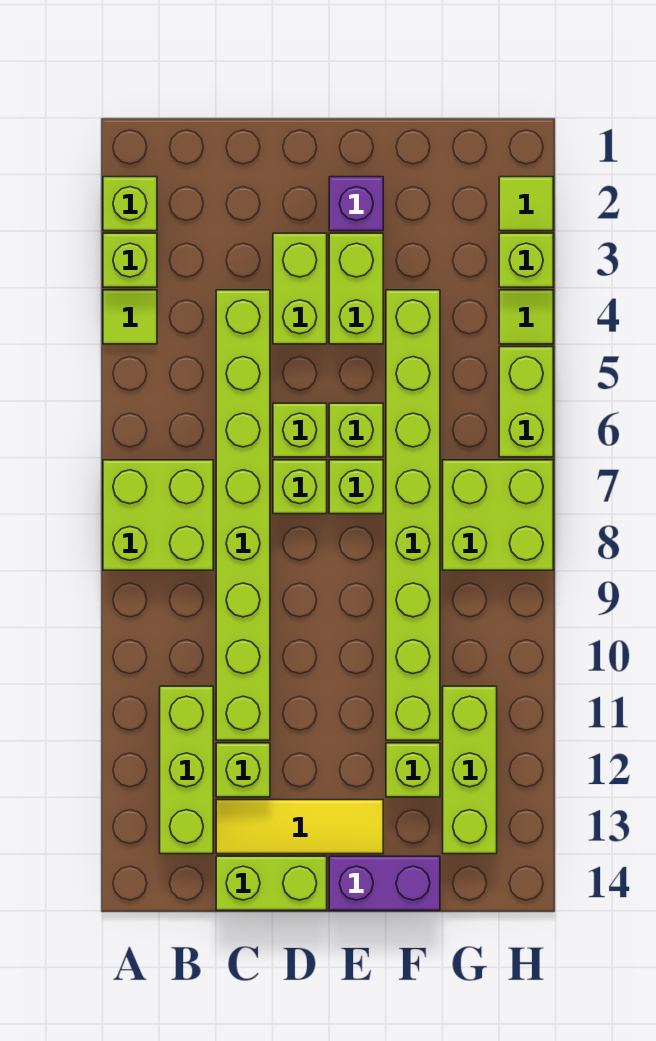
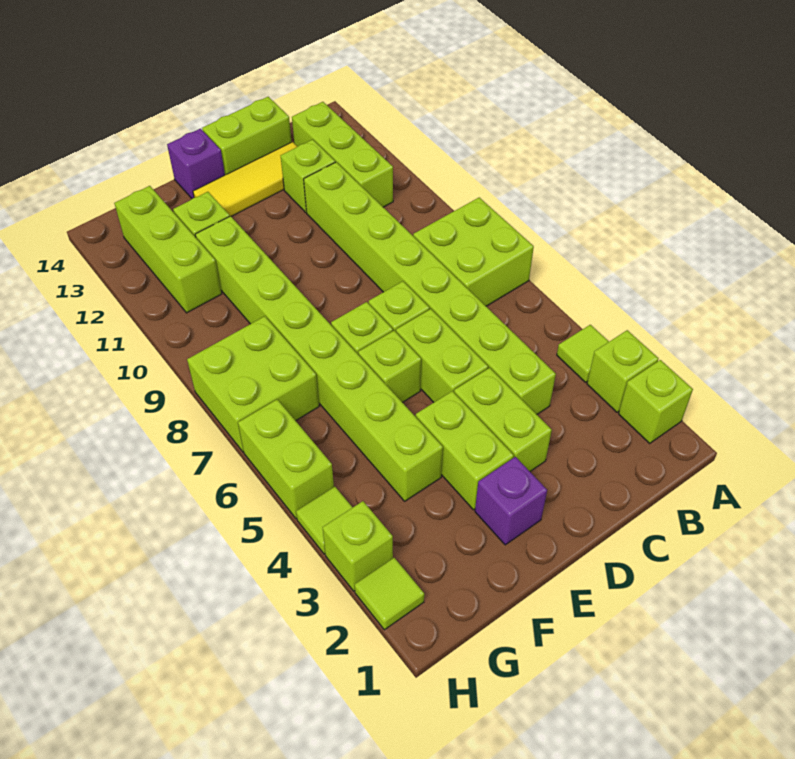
lime brick D6 level 1 -> lime brick D5:D6 level 1
purple brick E14:F14 level 1 -> purple brick E14 level 1

